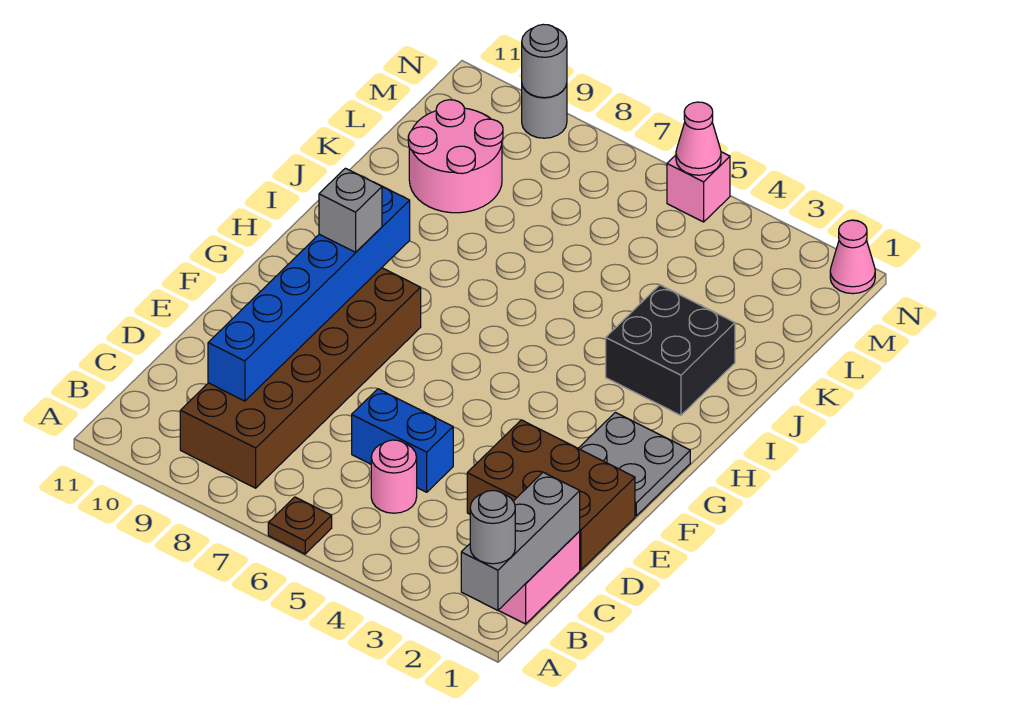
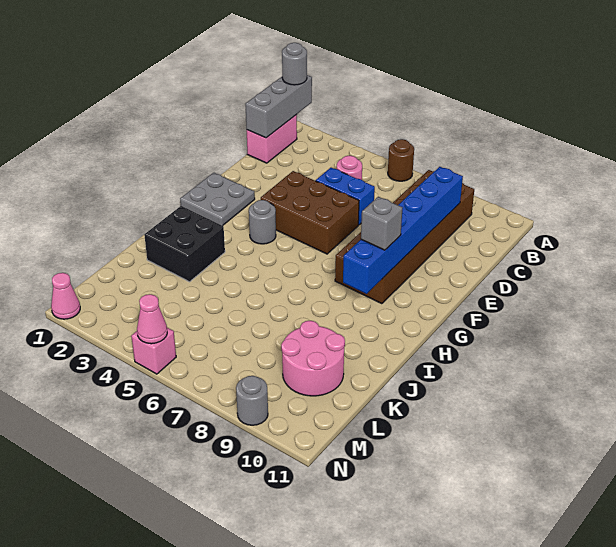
brown plate A6 level 1 -> brown round brick A6 level 1
brown brick D1:E3 level 1 -> brown brick E4:F6 level 1
grey round brick N9 level 2 -> grey round brick G4 level 1

